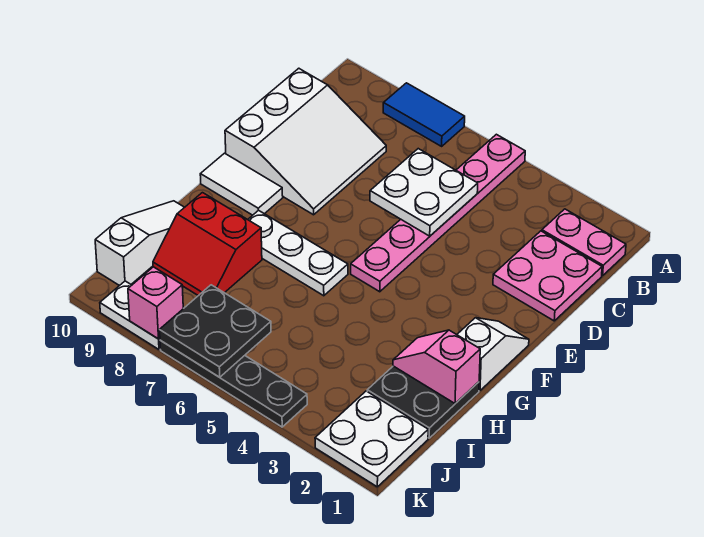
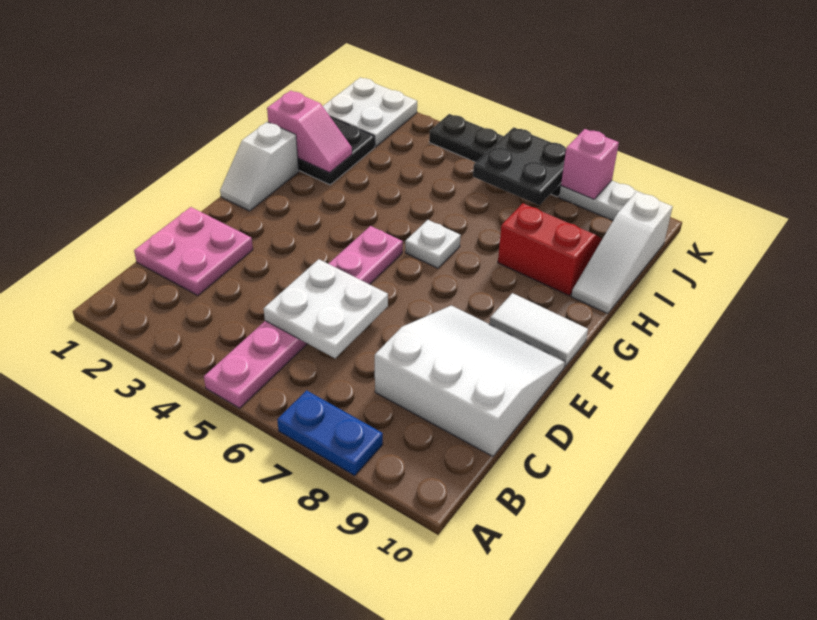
blue tile A7:A8 level 1 -> blue plate A7:A8 level 1
pink plate B1:B2 level 1 -> none
white slope C8:E10 level 1 top 10 -> white slope C8:E10 level 1 top C
white plate G6:G8 level 1 -> white plate G6 level 1

